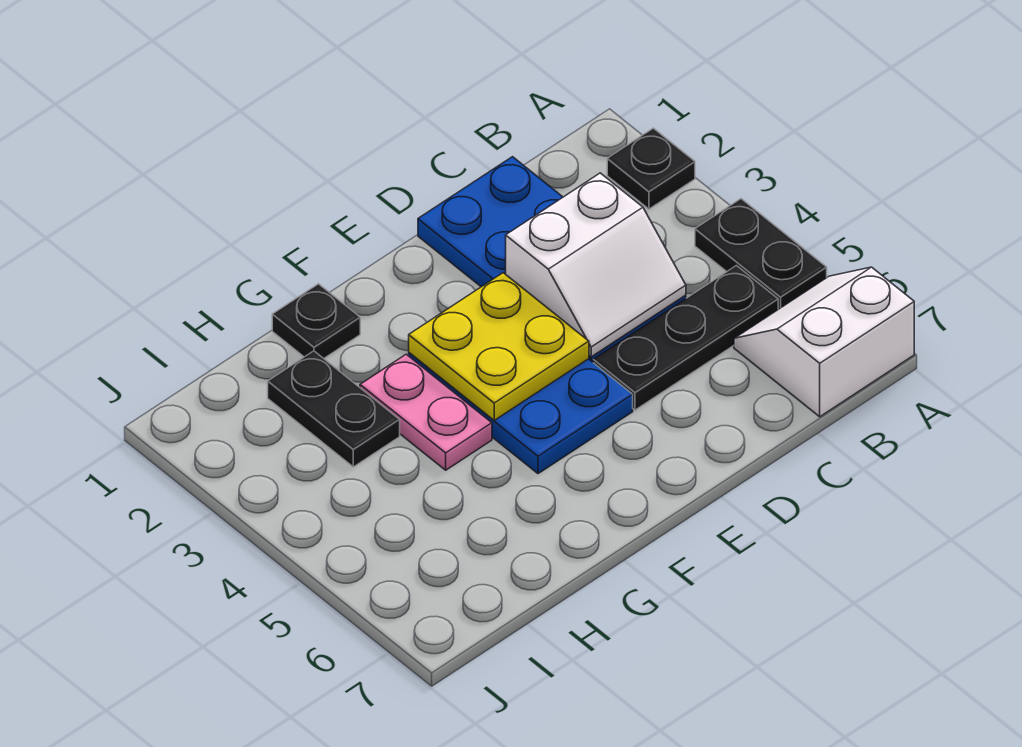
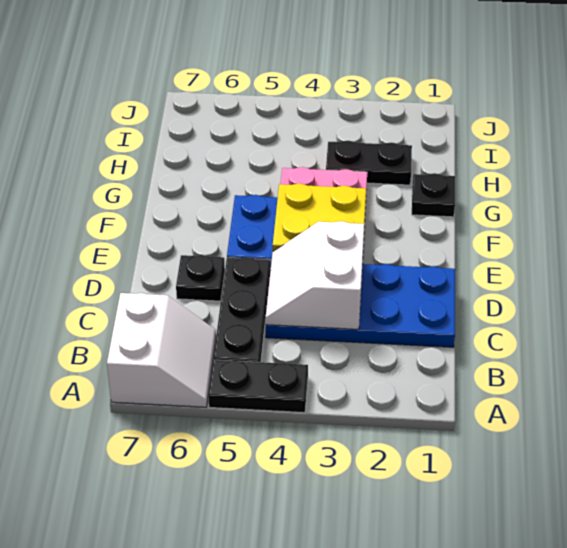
black plate A2 level 1 -> black plate D6 level 1

